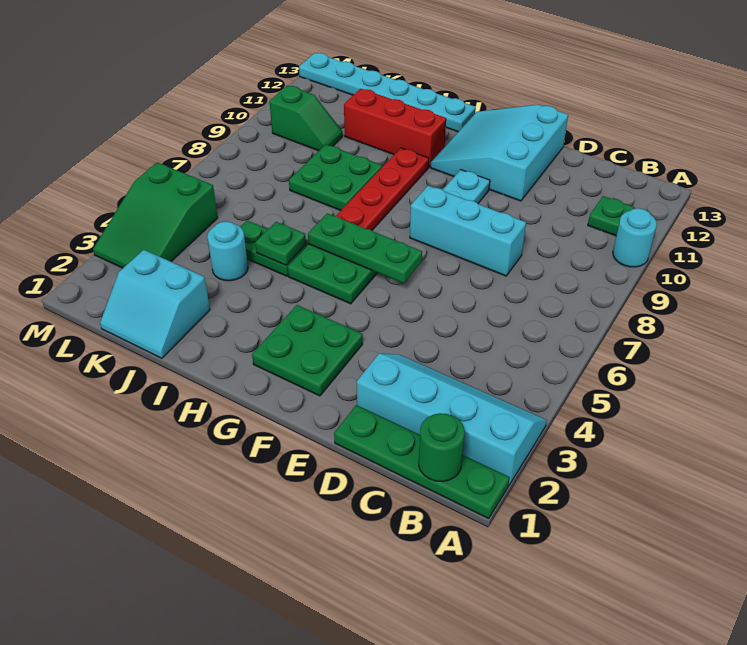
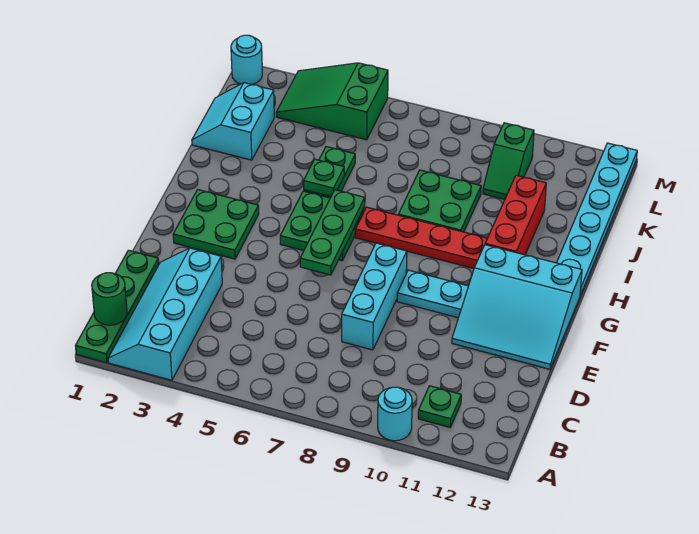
cyan slope A2:D3 level 1 top 2 -> cyan slope A2:D3 level 1 top 3
cyan slope E11:G13 level 1 top E -> cyan slope E11:G13 level 1 top G
cyan round brick J4 level 1 -> cyan round brick M1 level 1

